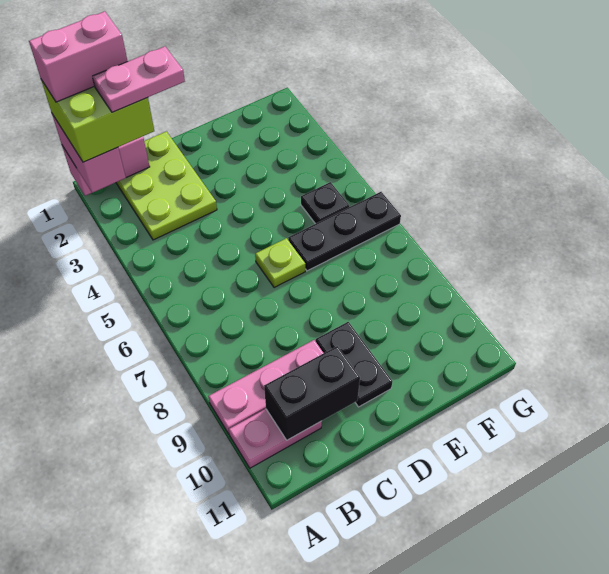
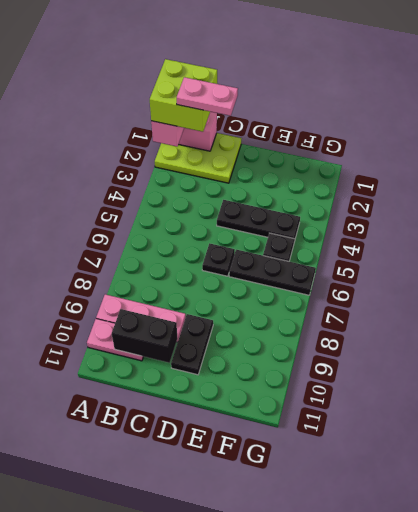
pink brick A1:B1 level 5 -> none
lime plate B1:C3 level 1 -> lime plate A1:C2 level 1
none -> black plate D4:F4 level 1
lime plate D6 level 1 -> black plate D6 level 1

